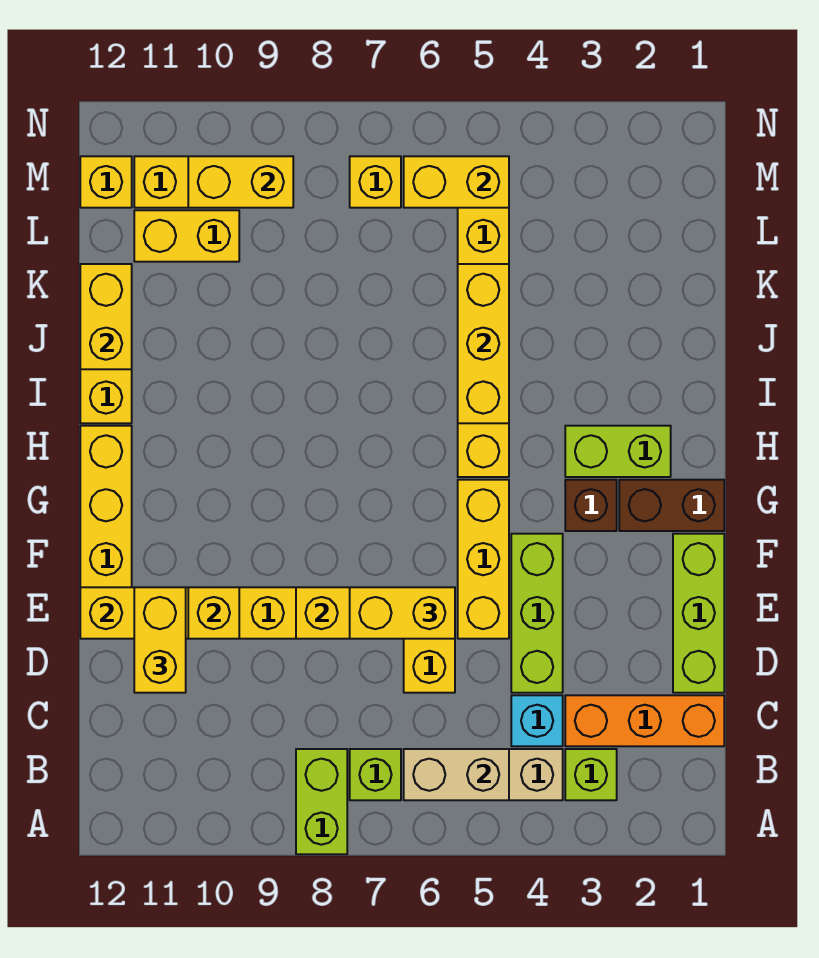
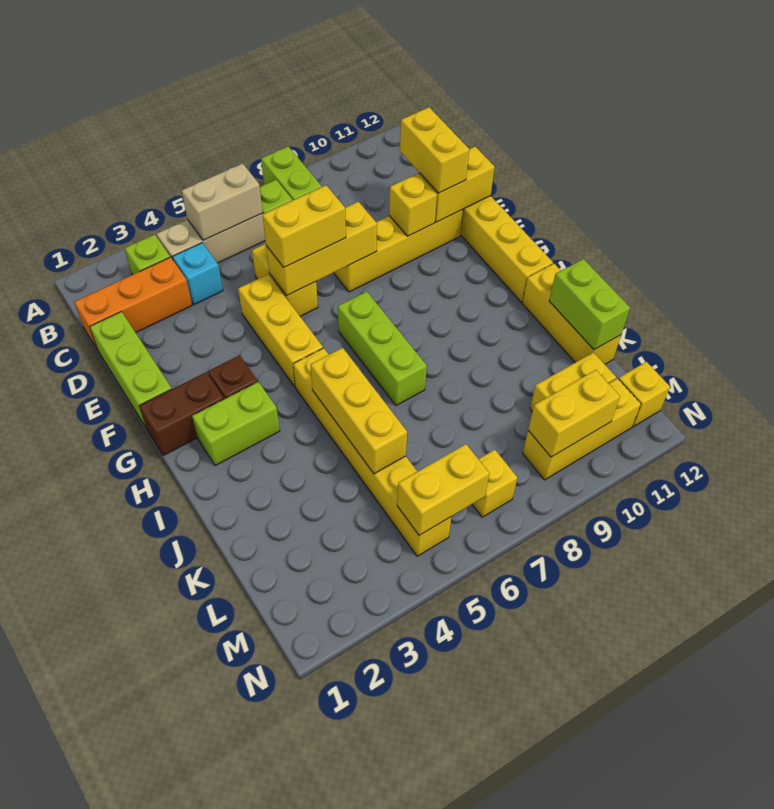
lime brick D4:F4 level 1 -> lime brick G7:I7 level 1
yellow brick J12:K12 level 2 -> lime brick J12:K12 level 2

